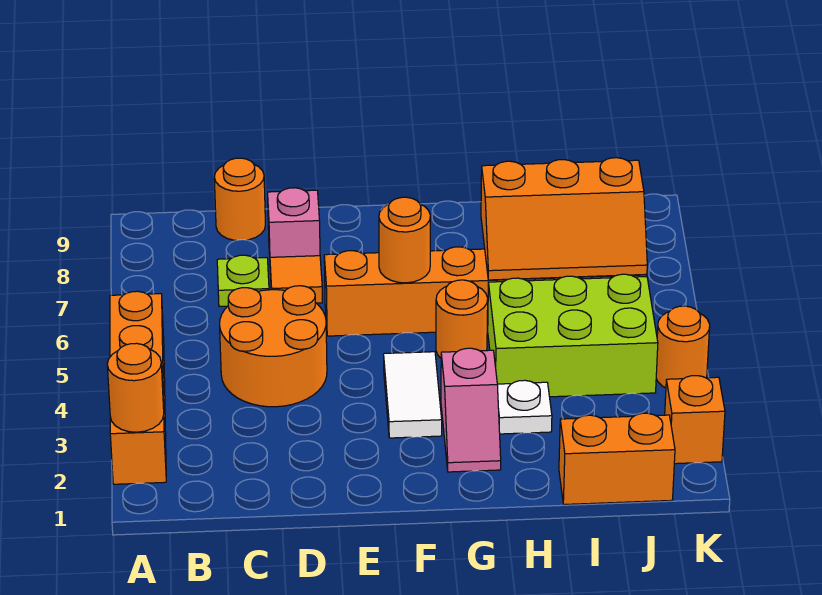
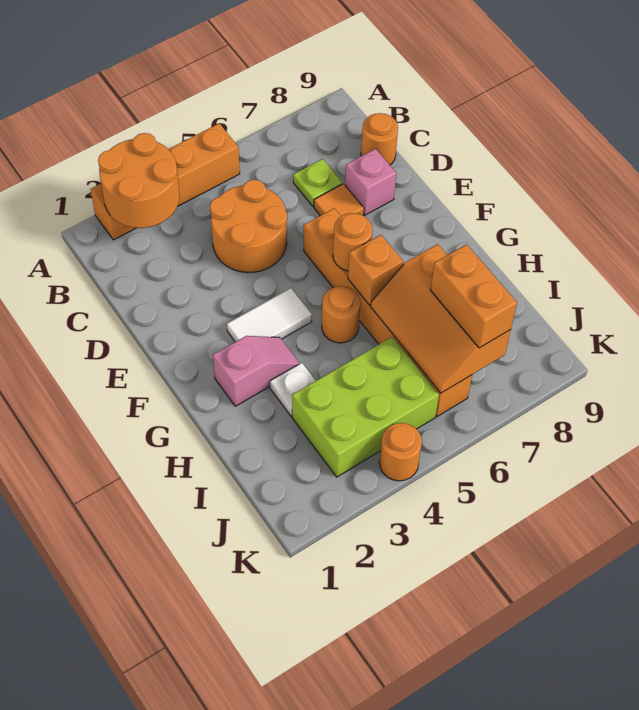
orange round brick A2 level 2 -> orange round brick A2:B3 level 2
pink slope G2:G3 level 1 top 3 -> pink slope G2:G3 level 1 top 2
lime brick H4:J5 level 1 -> lime brick I3:J5 level 1
orange brick I1:J1 level 1 -> orange brick I7:J7 level 3
orange brick K2 level 1 -> orange brick G6 level 2

